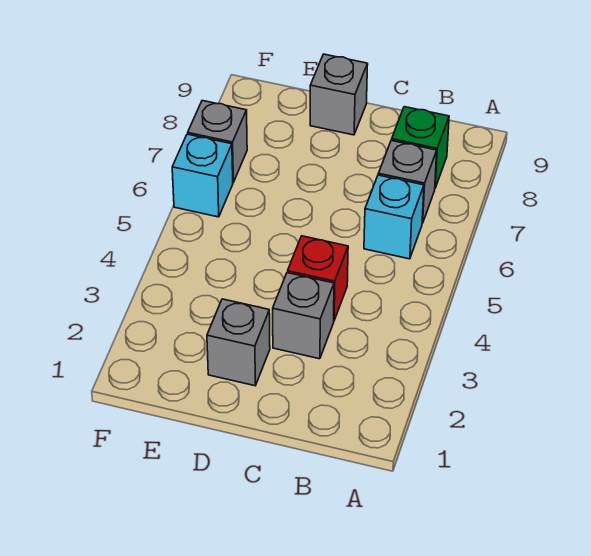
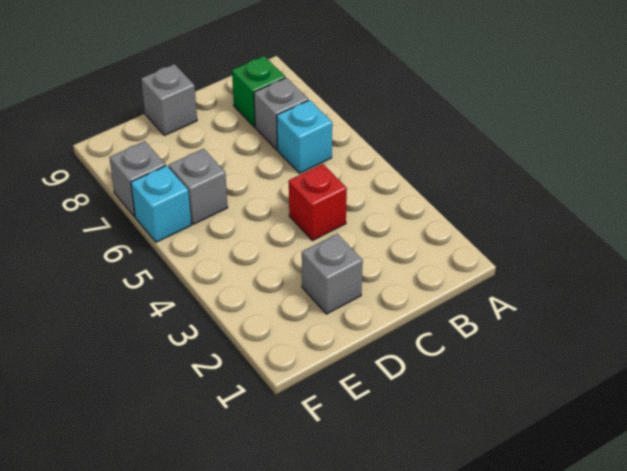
grey brick C3 level 1 -> grey brick E6 level 1

